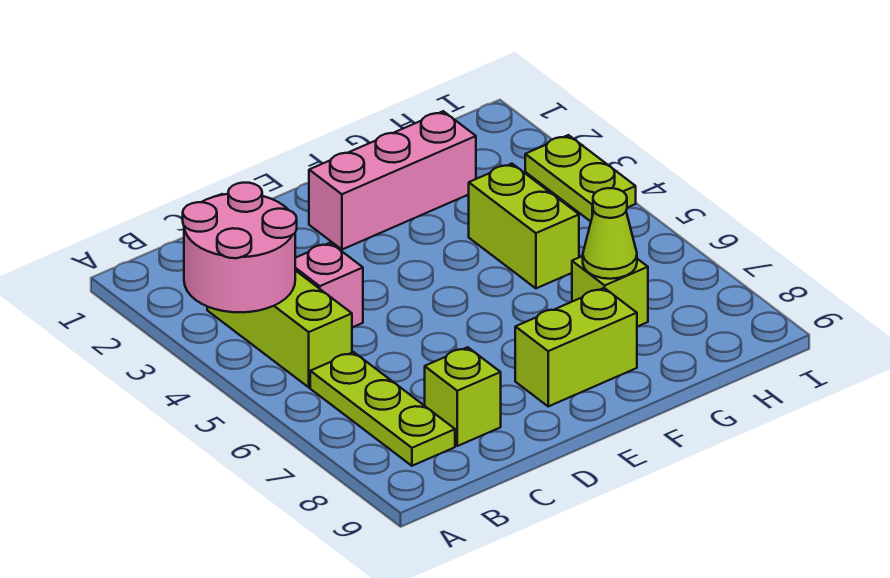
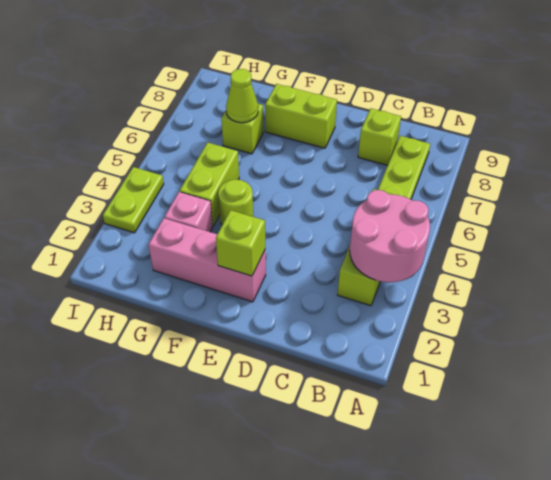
pink brick C4 level 1 -> pink brick G3 level 1
none -> lime brick E2 level 2
none -> lime round brick F4 level 1

